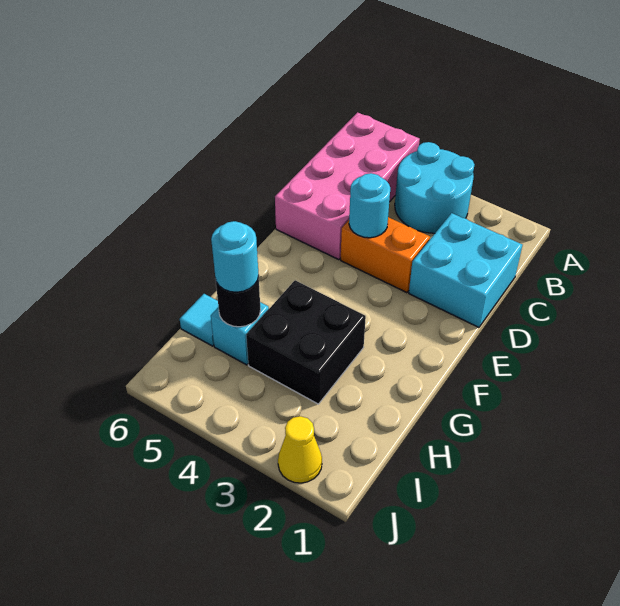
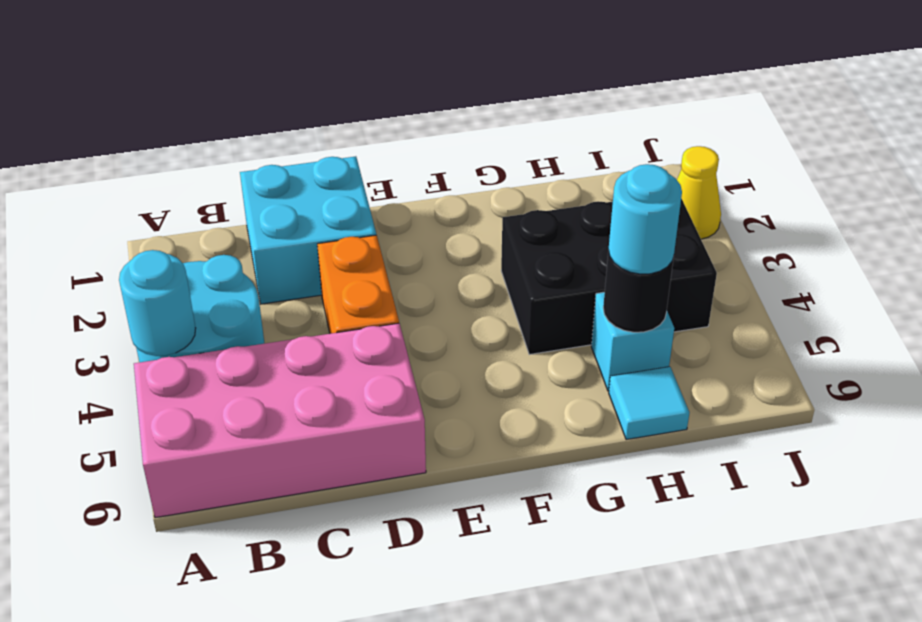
cyan round brick D4 level 2 -> cyan round brick A4 level 2
black brick G3:H4 level 1 -> black brick G3:I4 level 1

